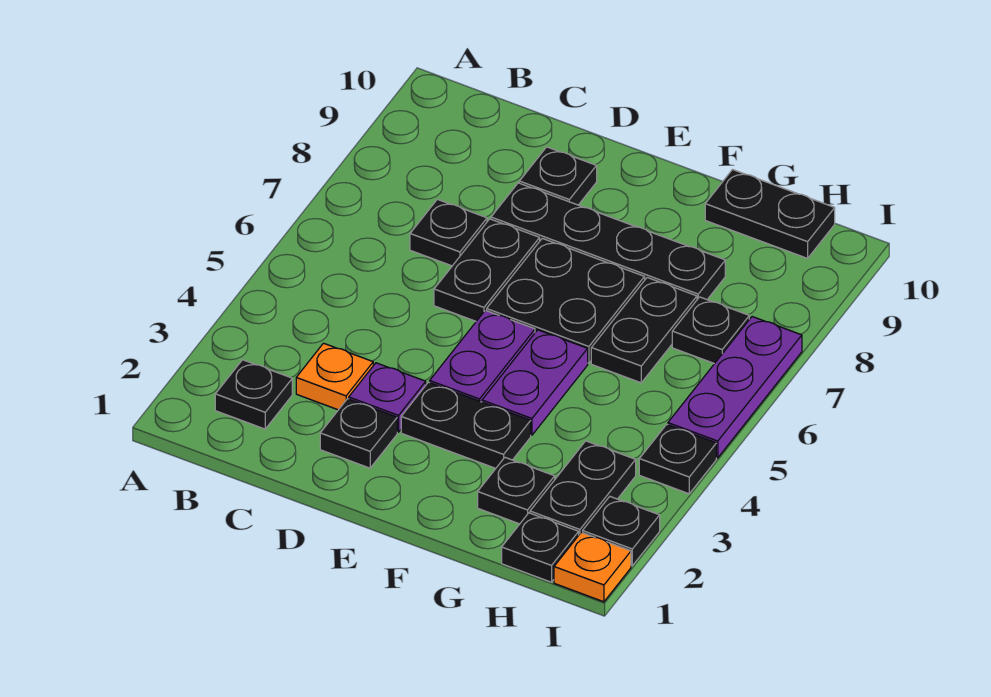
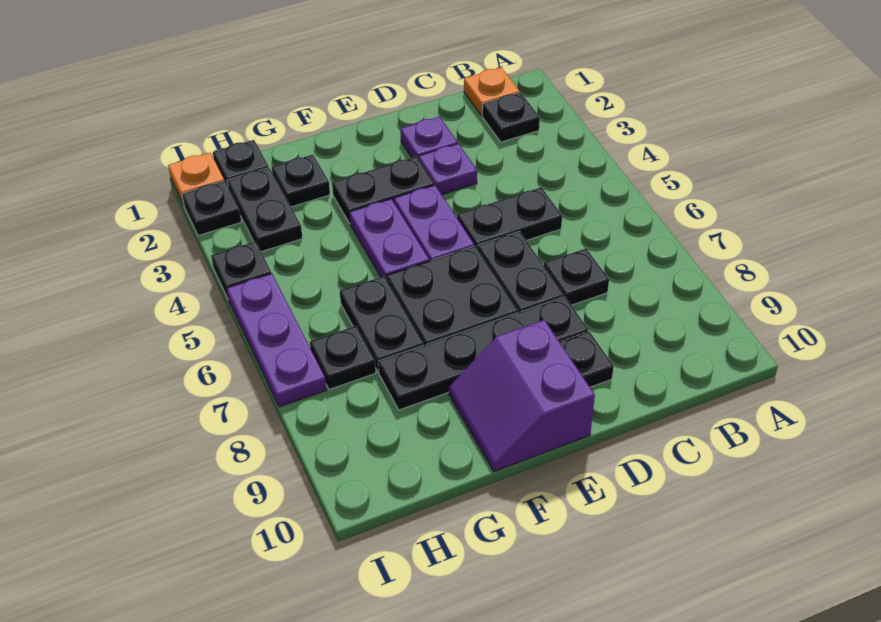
orange plate C3 level 1 -> orange plate B1 level 1
black plate D2 level 1 -> purple plate D2 level 1
none -> purple slope E9:F10 level 1 top E
black plate G10:H10 level 1 -> black plate C5:D5 level 1

